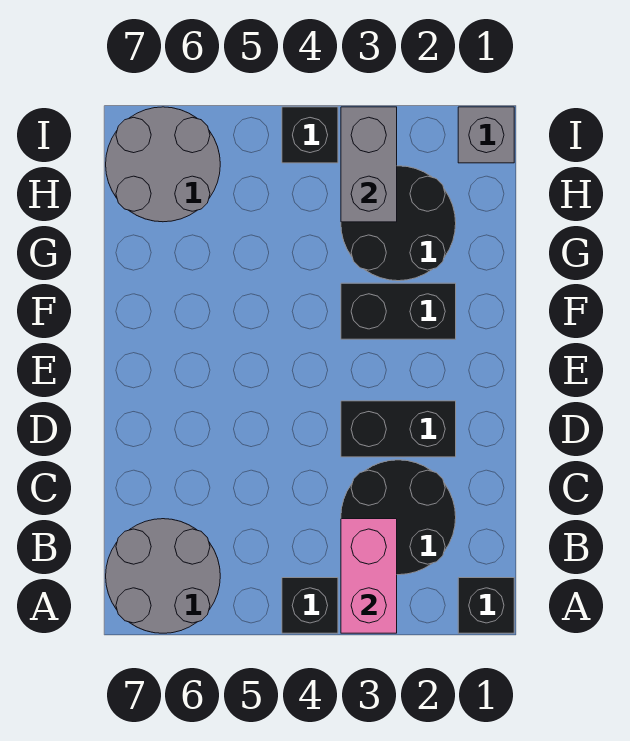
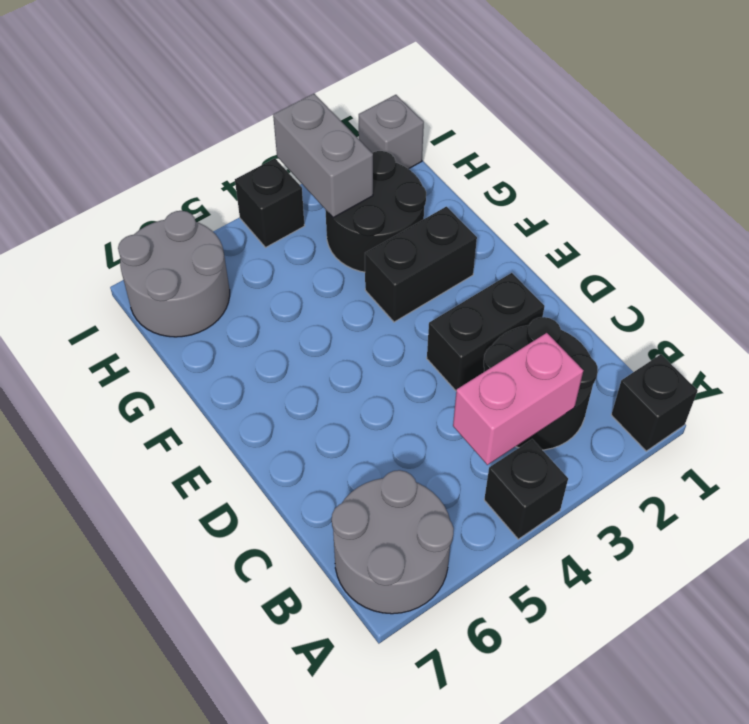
pink brick A3:B3 level 2 -> pink brick B3:B4 level 2

